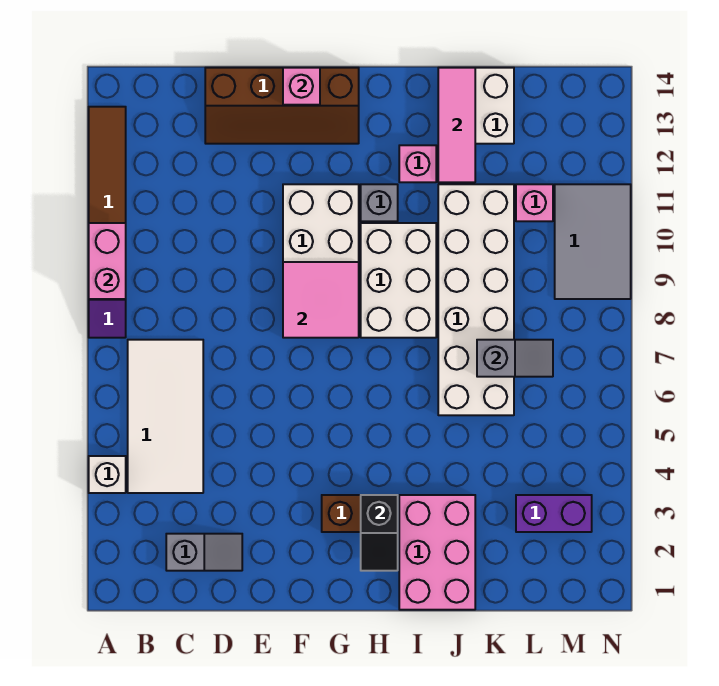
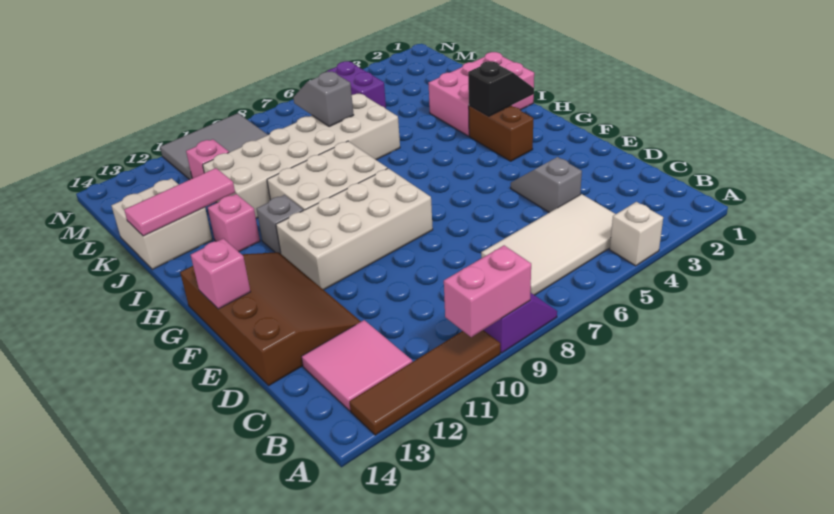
grey slope C2:D2 level 1 top C -> grey slope D4:E4 level 1 top D
brown slope D13:G14 level 1 top 14 -> brown slope D12:G14 level 1 top 14
pink tile F8:G9 level 2 -> pink tile B12:C13 level 1
purple brick L3:M3 level 1 -> purple brick L5:M5 level 1

